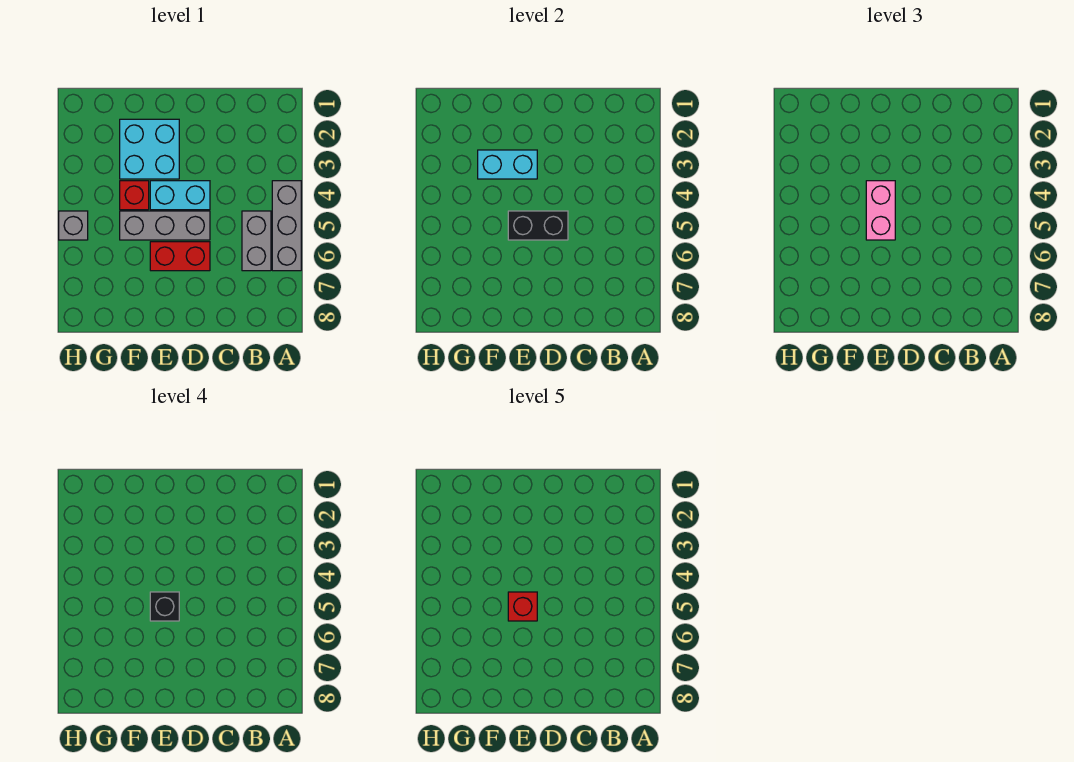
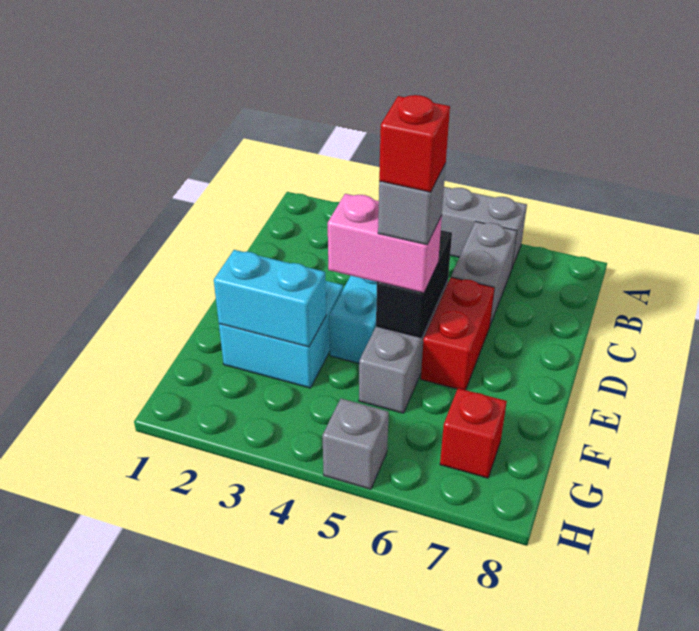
grey brick B5:B6 level 1 -> grey brick B6:C6 level 1
cyan brick E3:F3 level 2 -> cyan brick F2:F3 level 2
black brick E5 level 4 -> grey brick E5 level 4
red brick F4 level 1 -> red brick G7 level 1

